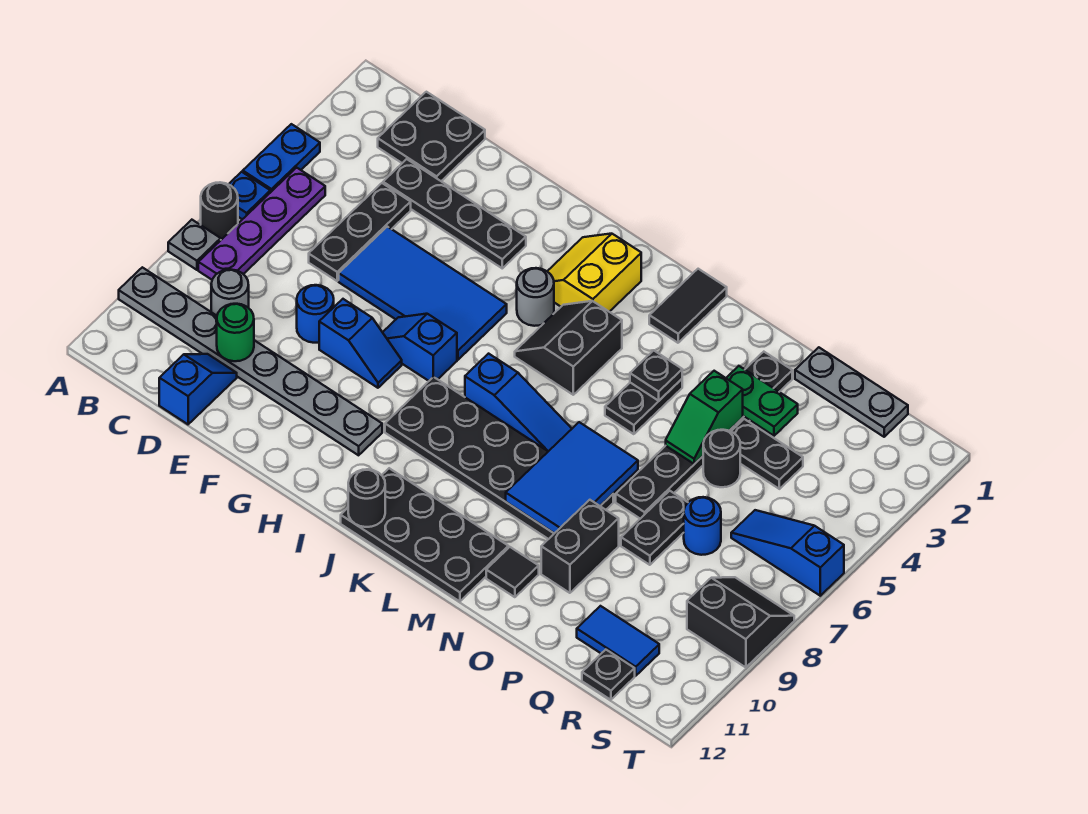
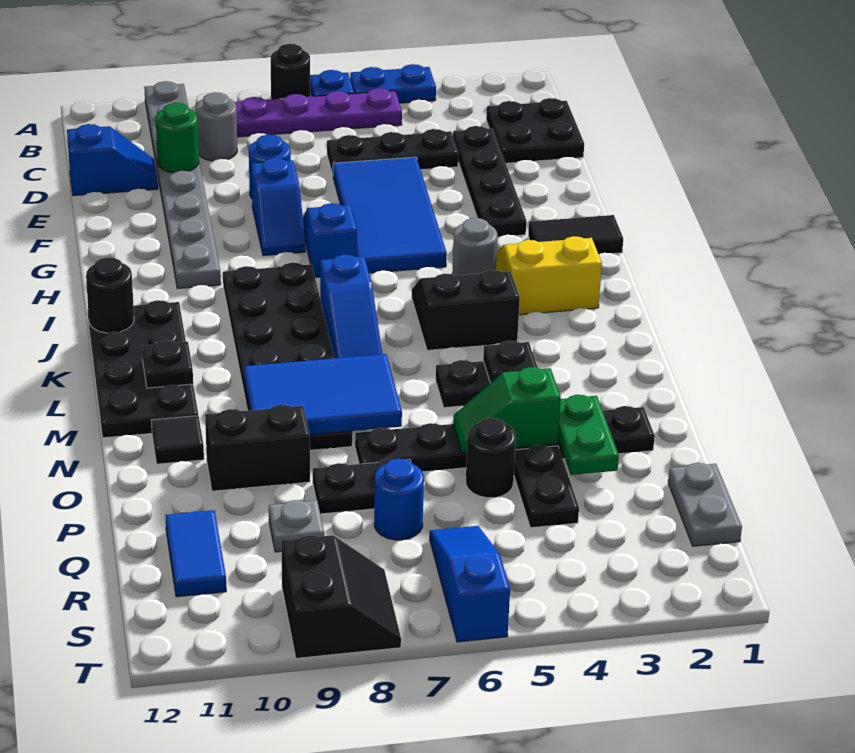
grey plate A8 level 1 -> grey plate Q9 level 1
black tile L1:L2 level 1 -> black tile H1:H2 level 1
grey plate P1:R1 level 1 -> grey plate Q1:R1 level 1
black plate R12 level 1 -> black plate L11 level 2

